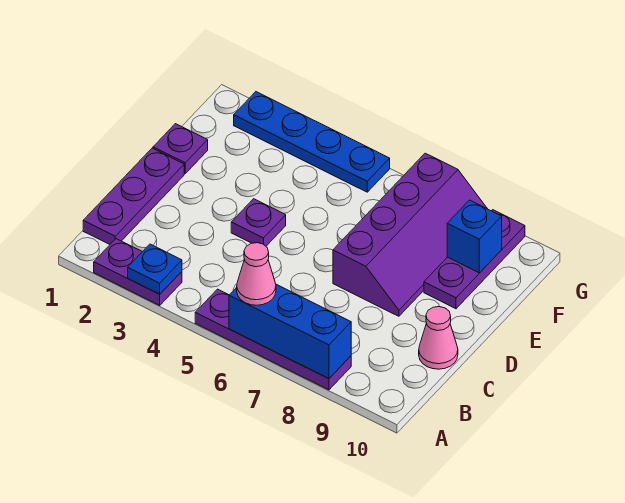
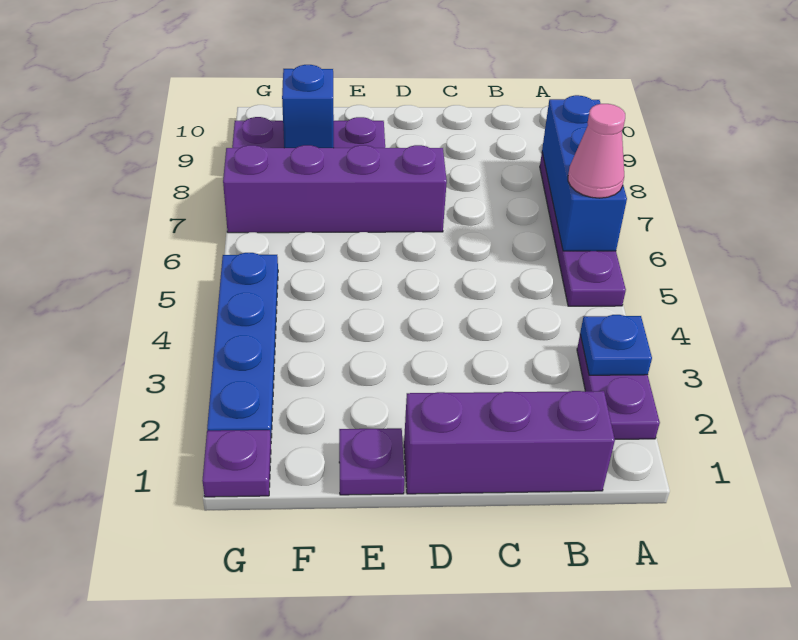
purple plate B1:D1 level 1 -> purple brick B1:D1 level 1
pink cone C10 level 1 -> none
purple plate D4 level 1 -> purple plate G1 level 1

